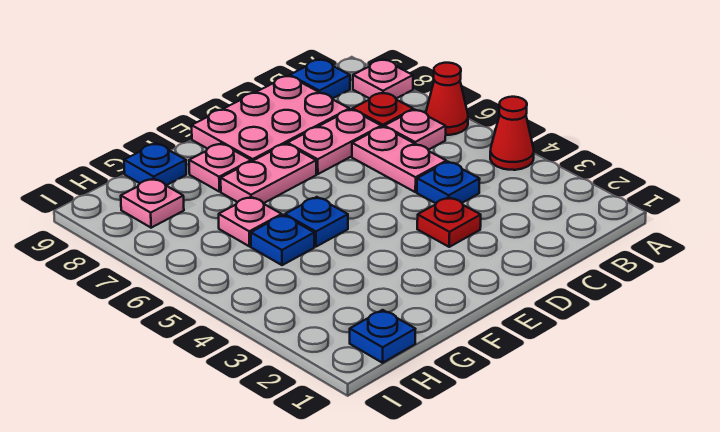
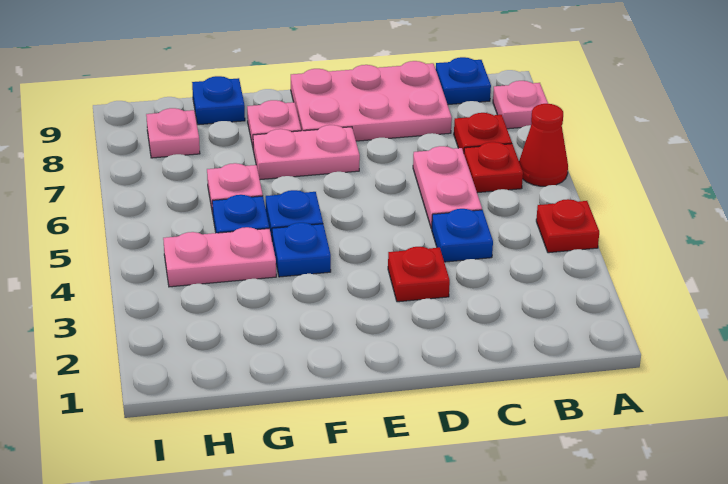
red cone A4 level 1 -> red plate A4 level 1
pink plate B6 level 1 -> red plate B6 level 1
pink plate C7:D7 level 1 -> pink plate G4:H4 level 1
blue plate H1 level 1 -> blue plate F4 level 1

